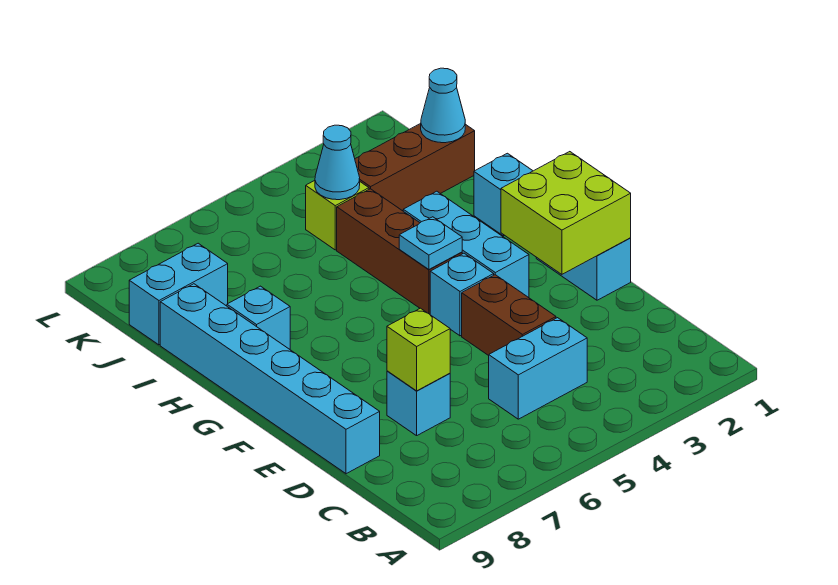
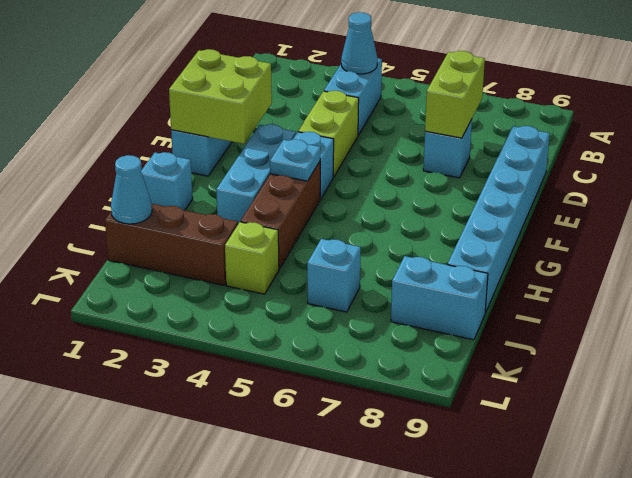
cyan brick C4:C5 level 1 -> cyan brick B4:C4 level 1
brown brick D4:E4 level 1 -> lime brick D4:E4 level 1
lime brick D7 level 2 -> lime brick C7:D7 level 2
cyan brick H8 level 1 -> cyan brick J6 level 1
cyan cone J4 level 2 -> cyan cone B4 level 2

